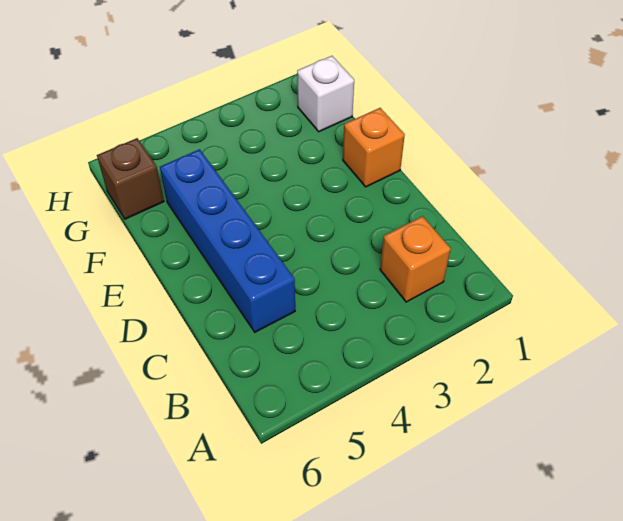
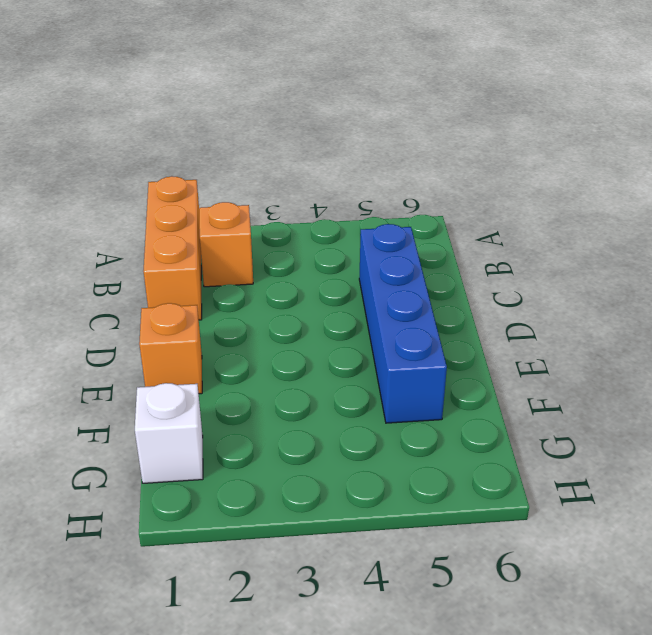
none -> orange brick A1:C1 level 1
brown brick G6 level 1 -> none

